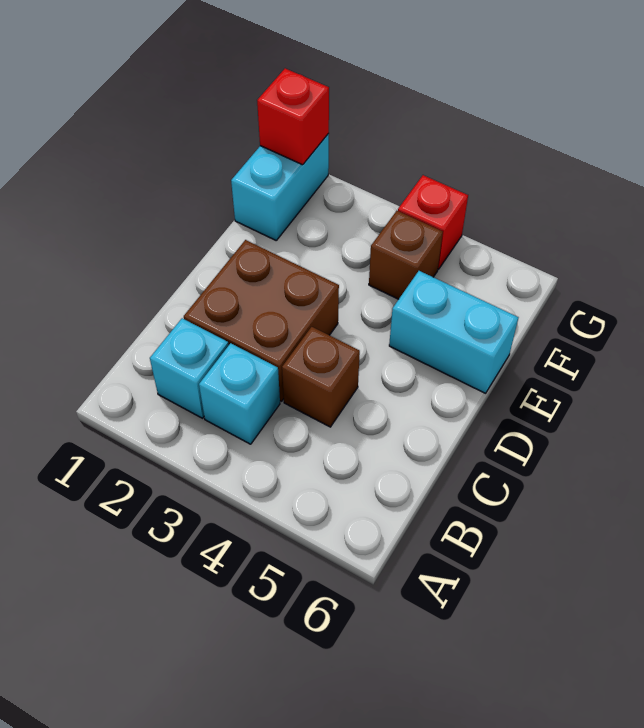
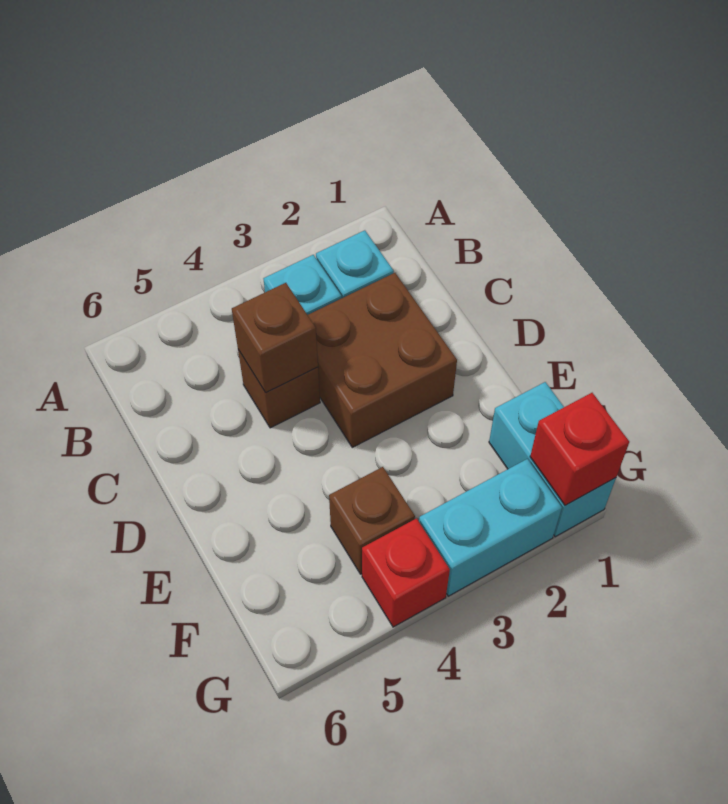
none -> brown brick C4 level 2
cyan brick E5:E6 level 1 -> cyan brick G2:G3 level 1

